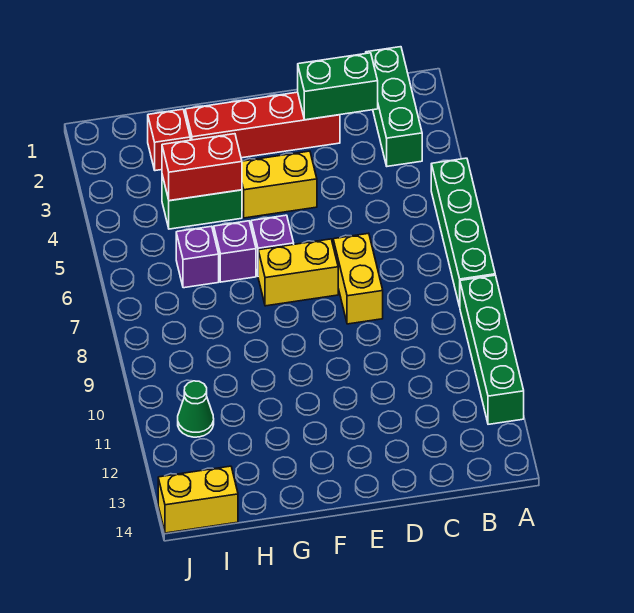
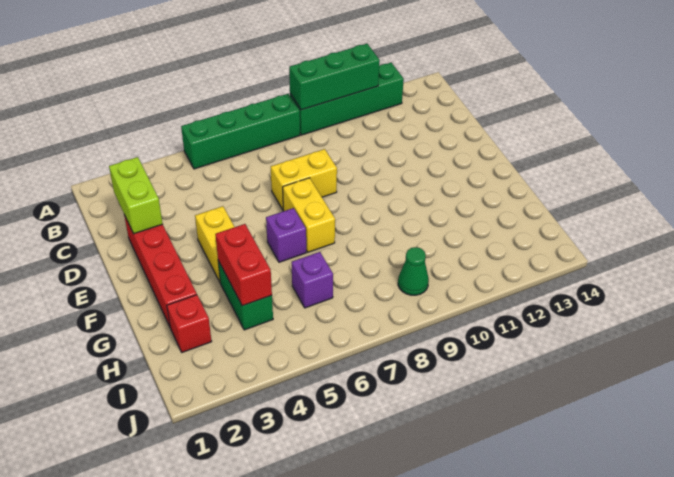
green brick B1:B3 level 1 -> green brick A9:A11 level 2
green brick C2:D2 level 2 -> lime brick C2:D2 level 2
purple brick G6 level 1 -> none
green cone I11 level 1 -> green cone I9 level 1
yellow brick I14:J14 level 1 -> none

